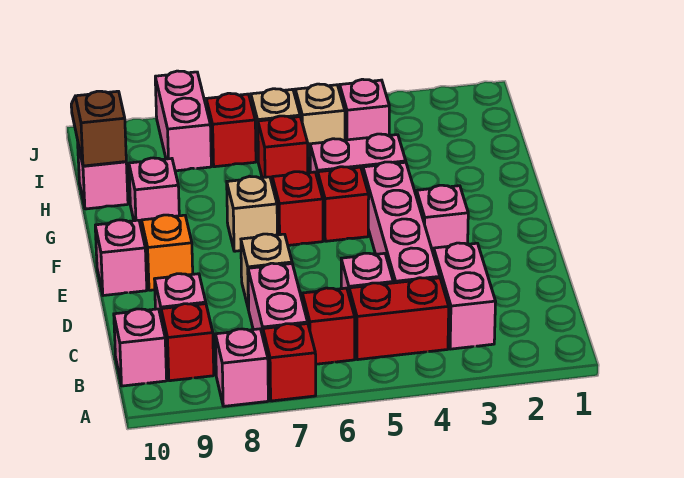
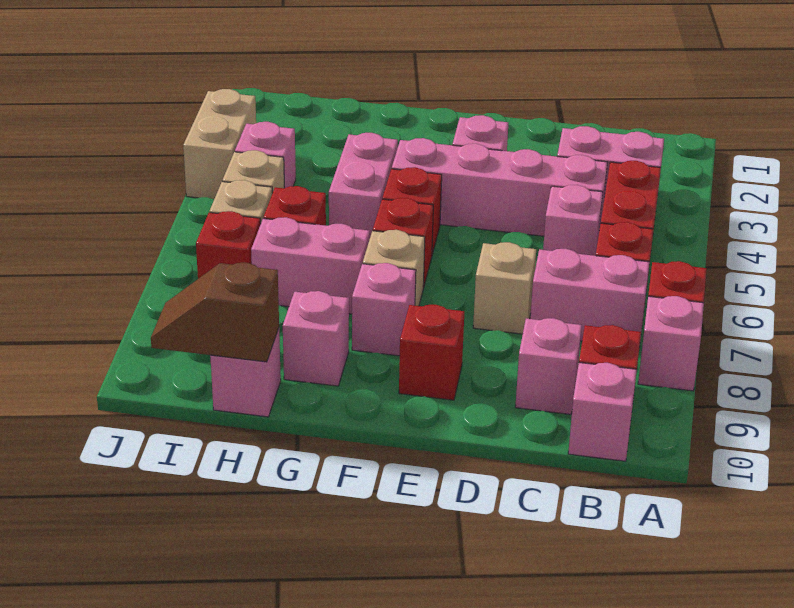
orange brick E9 level 1 -> red brick E9 level 1
pink brick E10 level 1 -> pink brick F8 level 1
pink brick I8:J8 level 1 -> pink brick G7:H7 level 1
none -> tan brick J3:J4 level 1

